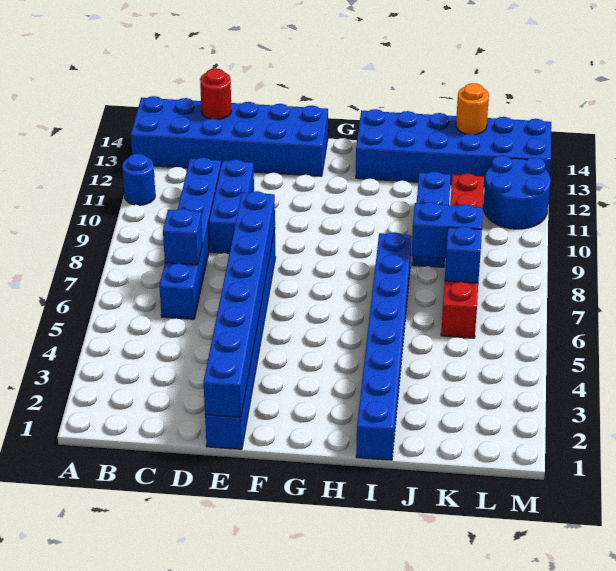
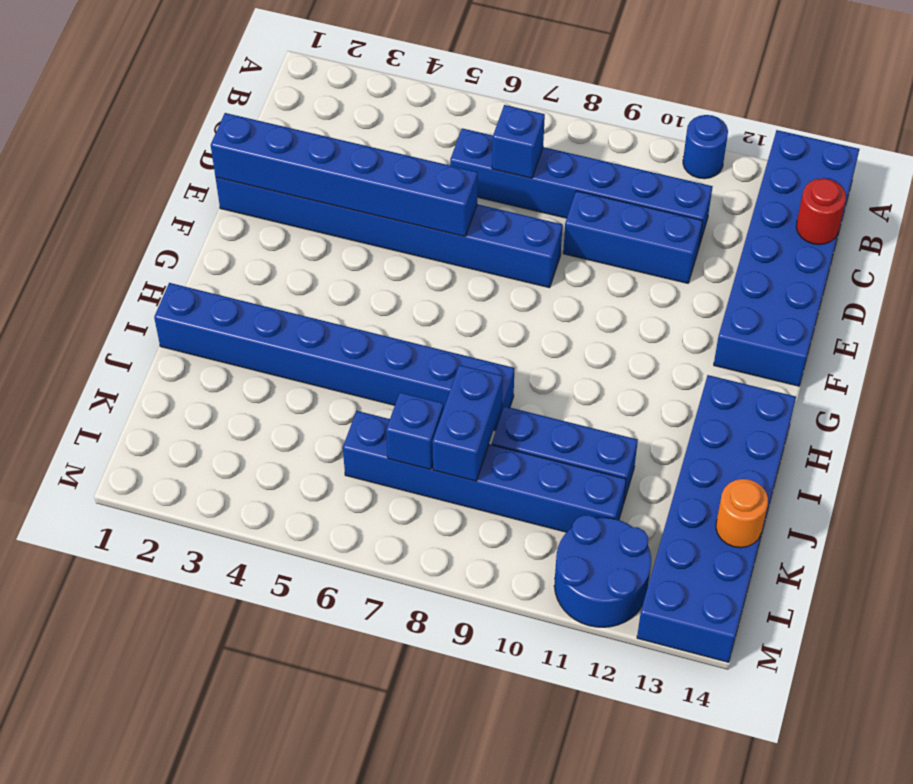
blue brick E1:E8 level 2 -> blue brick E1:E6 level 2
red brick K6:K11 level 1 -> blue brick K6:K11 level 1

